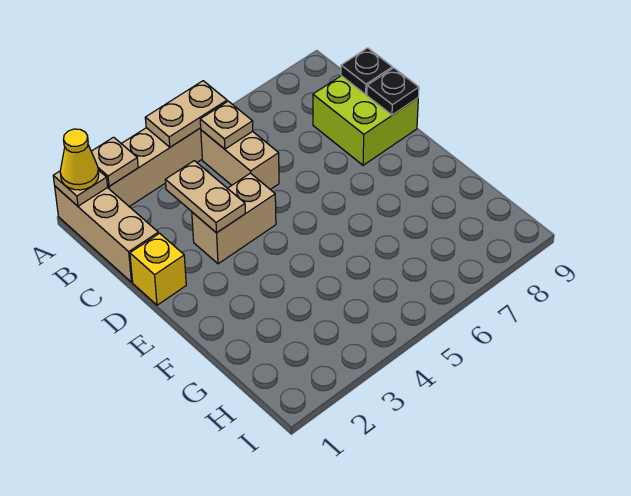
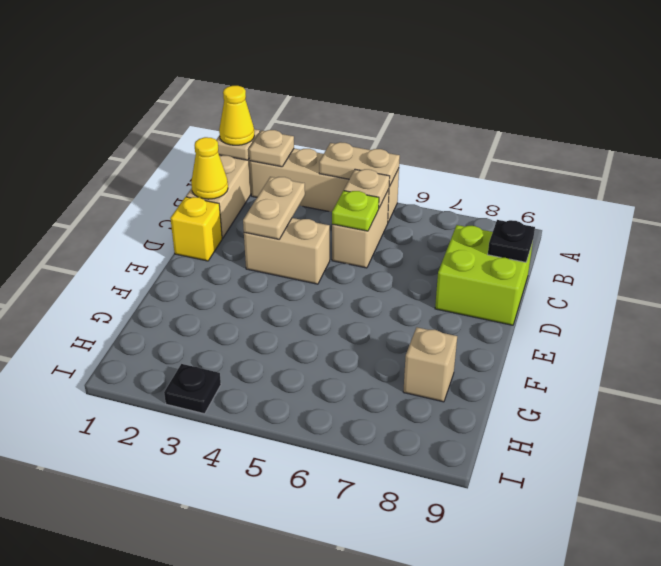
none -> yellow cone C1 level 2
none -> lime plate C5 level 2
black plate D9 level 2 -> black plate I3 level 1
none -> tan brick G8 level 1

